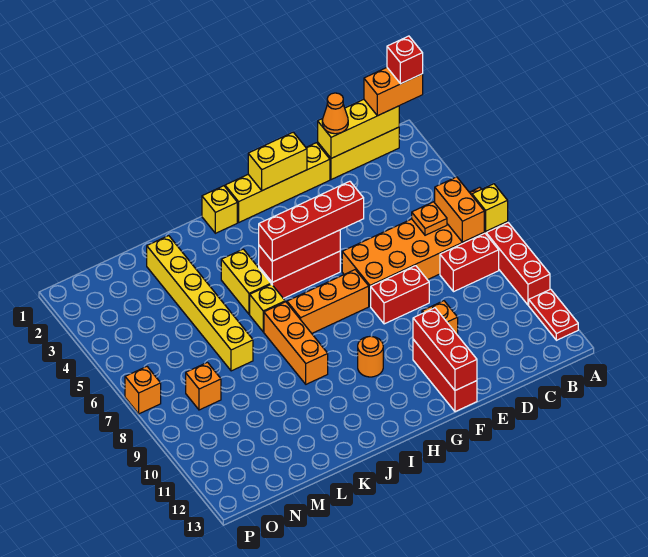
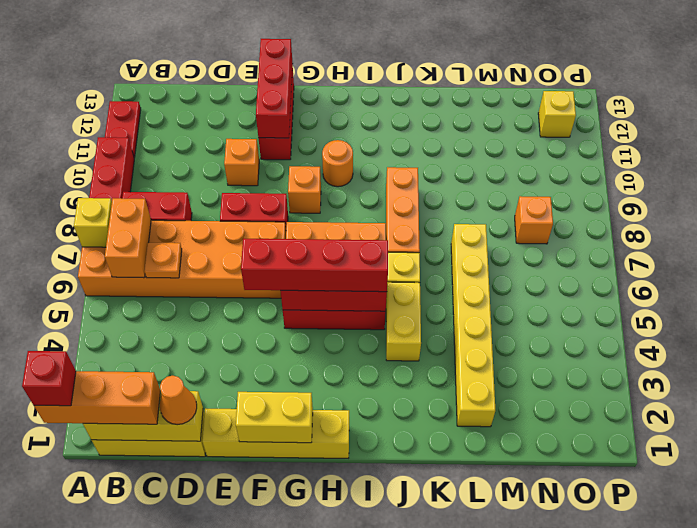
orange brick A1:B1 level 3 -> orange brick A1:C1 level 3
yellow brick I1 level 1 -> yellow brick O12 level 1
orange brick P7 level 1 -> orange brick G9 level 1

